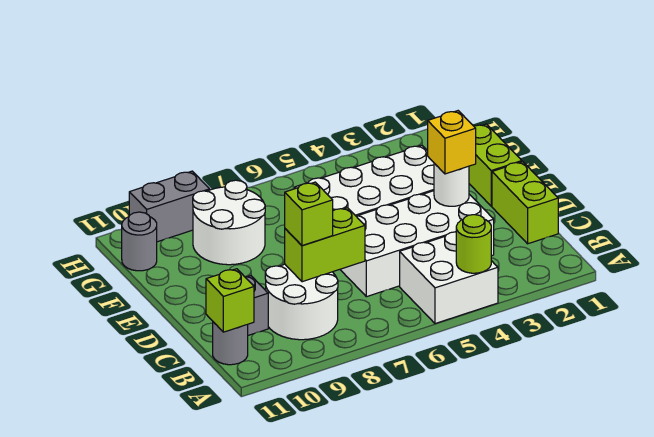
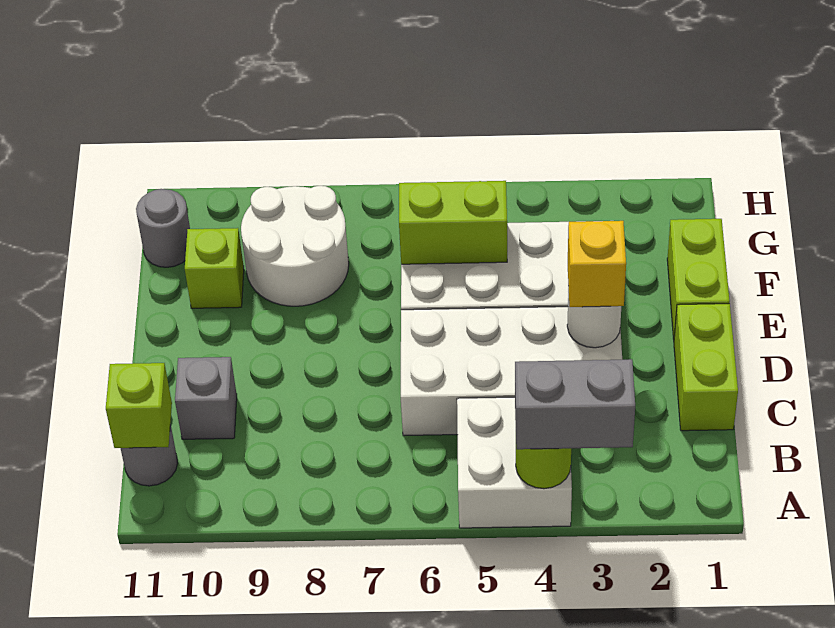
white round brick B8:C9 level 1 -> none
lime brick C7:C8 level 2 -> lime brick F5:F6 level 2
lime brick C8 level 3 -> lime brick F10 level 1
grey brick H9:H10 level 1 -> grey brick A3:A4 level 3

